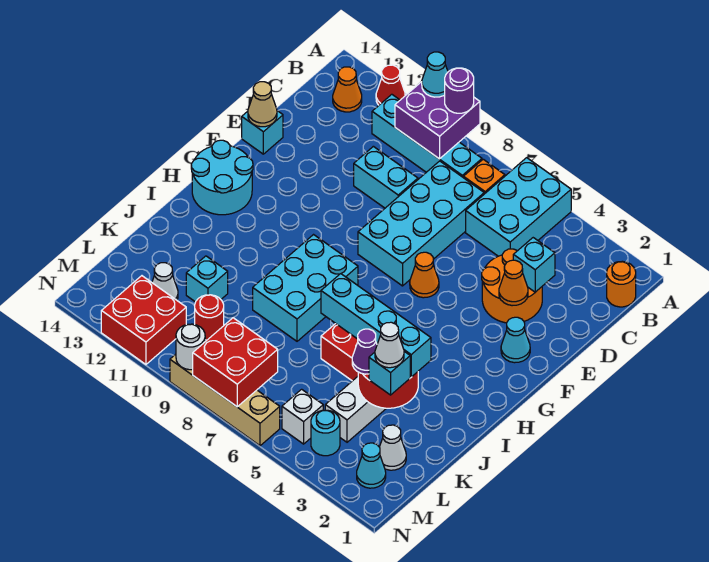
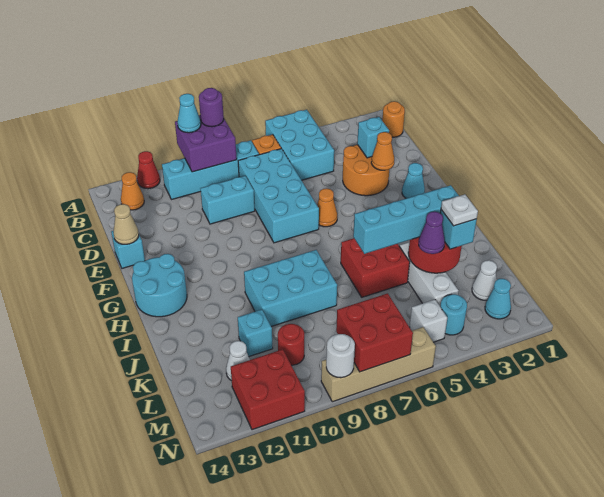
cyan brick H8:J9 level 1 -> cyan brick I8:J10 level 1
white cone K3 level 4 -> white plate K3 level 4

